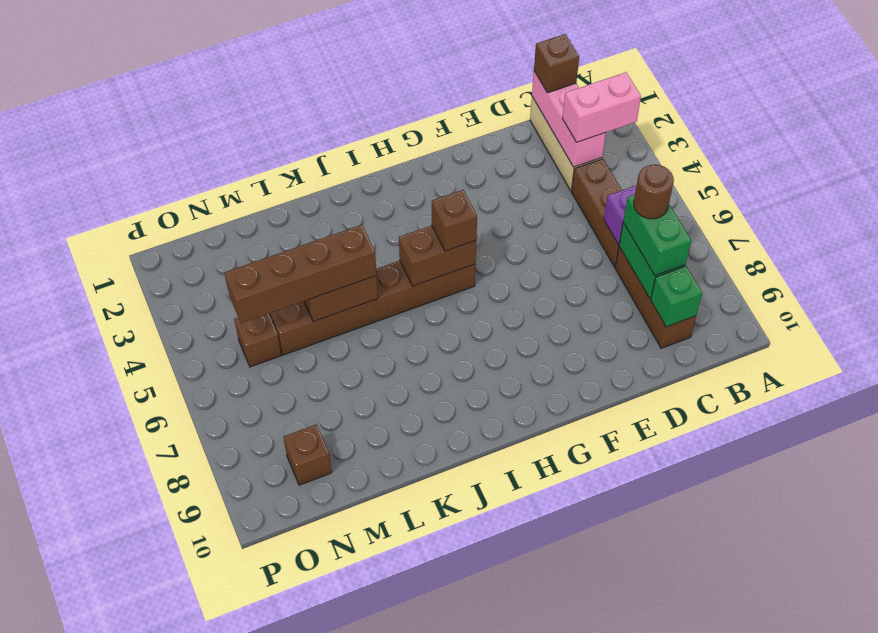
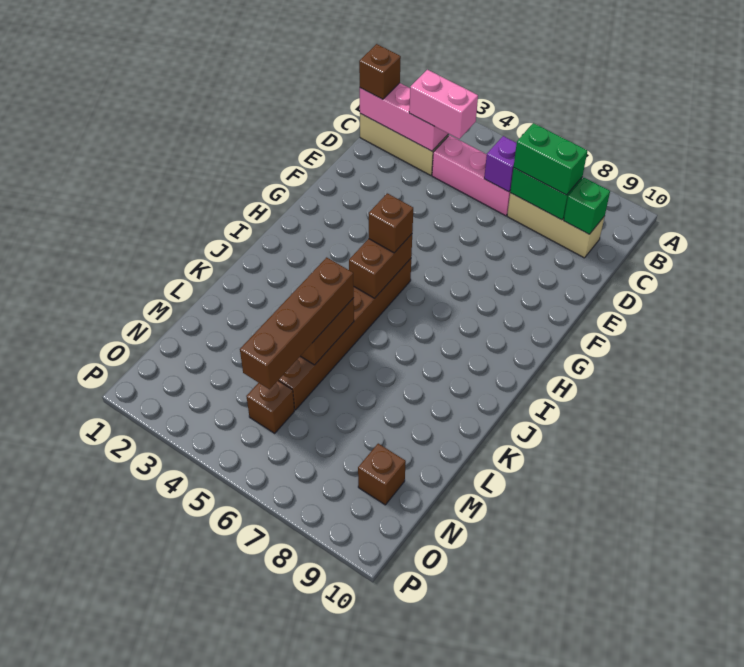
pink brick B3:C3 level 3 -> pink brick C3:C4 level 3
brown brick C4:C6 level 1 -> pink brick C4:C6 level 1
brown brick C7:C9 level 1 -> tan brick C7:C9 level 1
brown round brick C7 level 4 -> none

